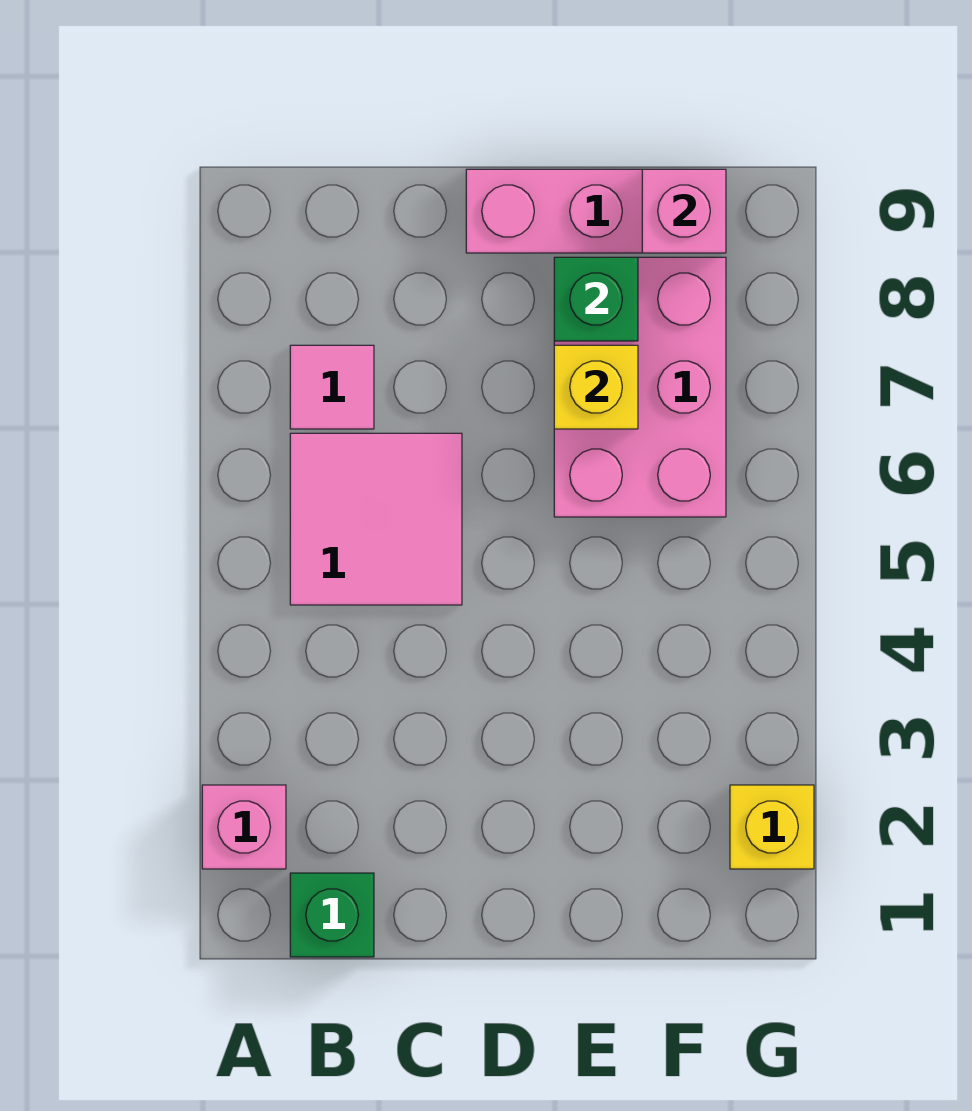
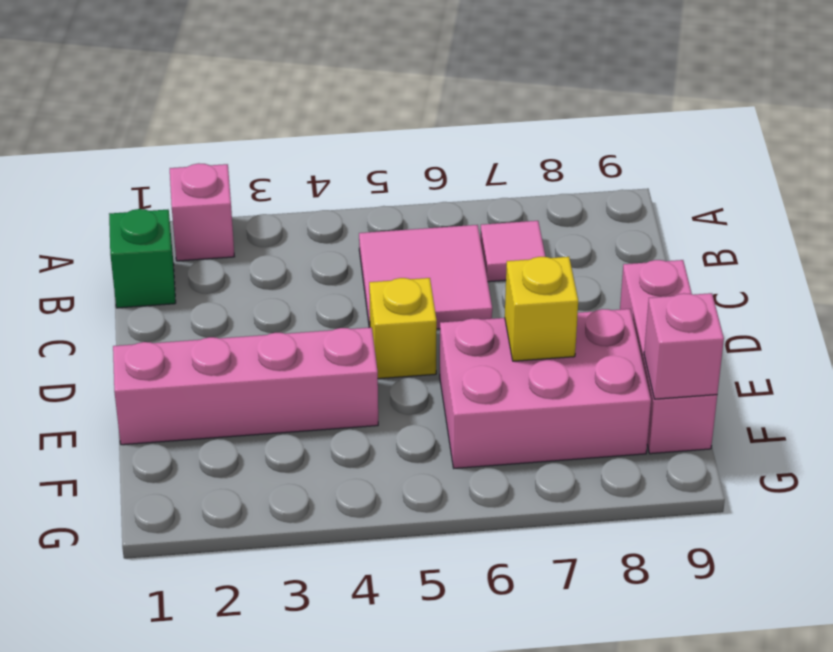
none -> pink brick E1:E4 level 1
green brick E8 level 2 -> none
yellow brick G2 level 1 -> yellow brick D5 level 1

